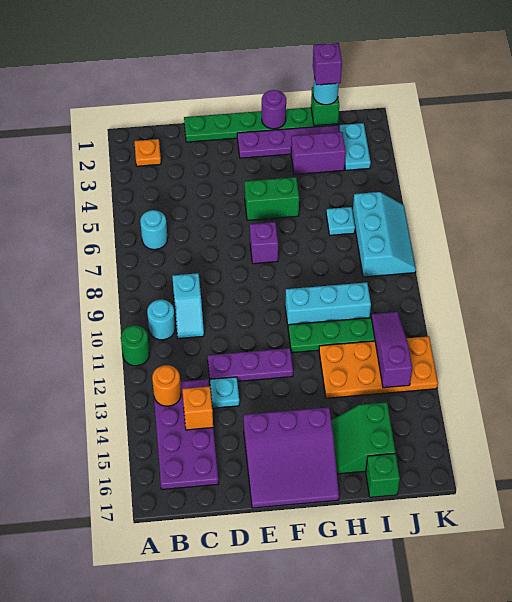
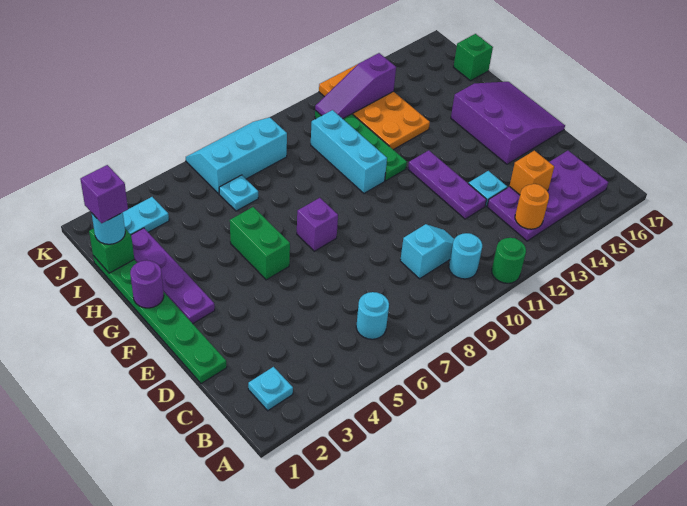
orange plate B2 level 1 -> cyan plate B2 level 1
purple brick H3:I3 level 1 -> none
green slope H15:I16 level 1 top I -> none

